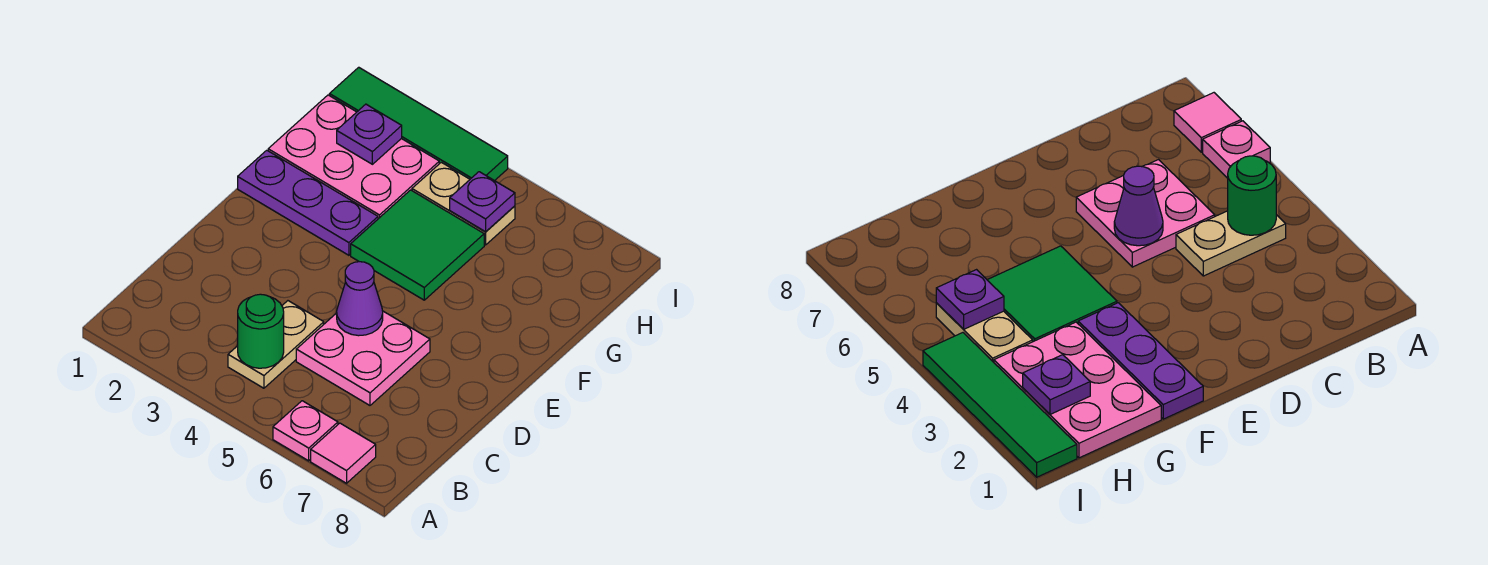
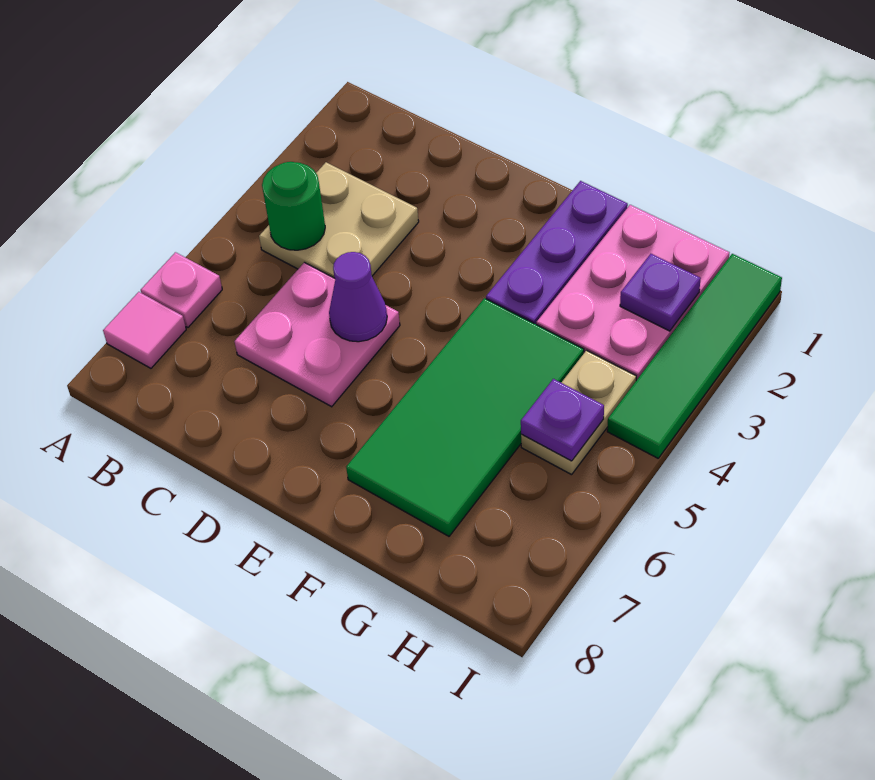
tan plate B4:C4 level 1 -> tan plate B3:C4 level 1
green tile F4:G5 level 1 -> green tile F4:G7 level 1

